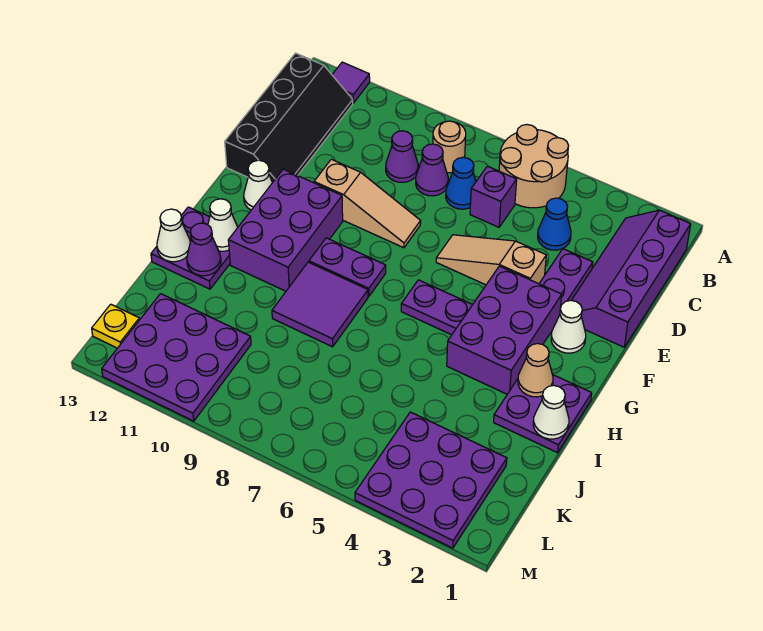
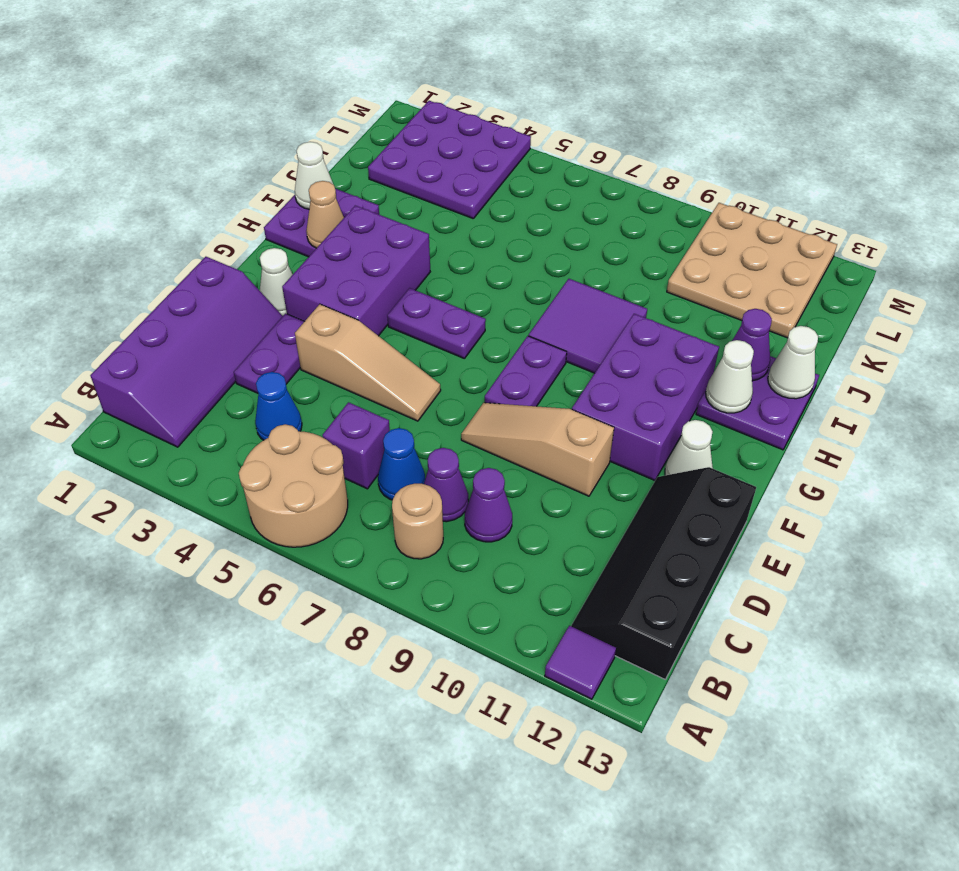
purple plate G8:G9 level 1 -> purple plate F8:G8 level 1
purple plate K10:M12 level 1 -> tan plate K10:M12 level 1
yellow plate L13 level 1 -> none

